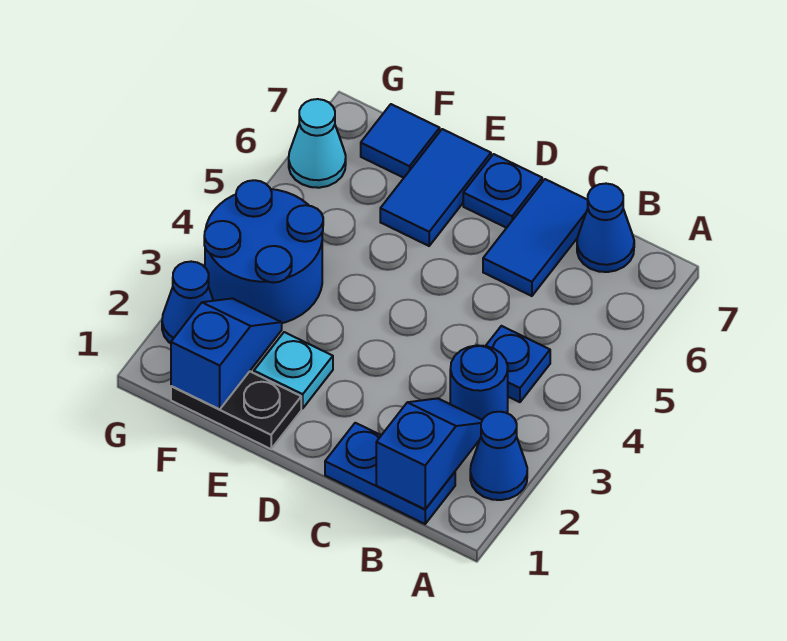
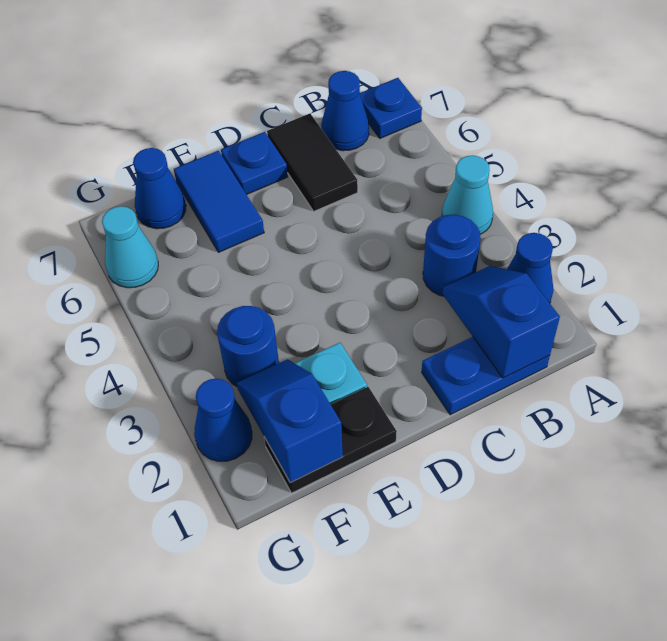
none -> cyan cone A4 level 1
blue plate B4 level 1 -> blue plate A7 level 1
blue tile C6:C7 level 1 -> black tile C6:C7 level 1
blue round brick F3:G4 level 1 -> blue round brick F3 level 1
blue tile F7 level 1 -> blue cone F7 level 1

